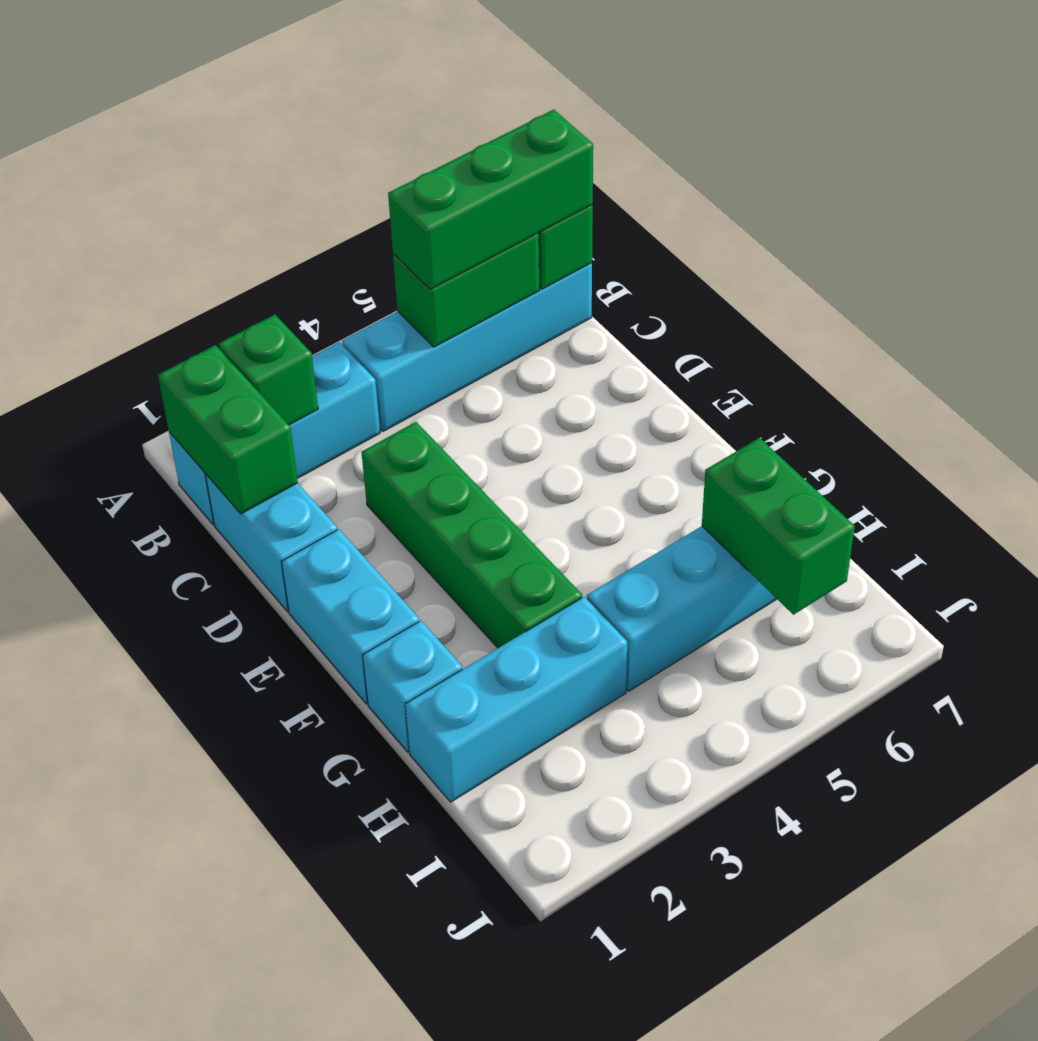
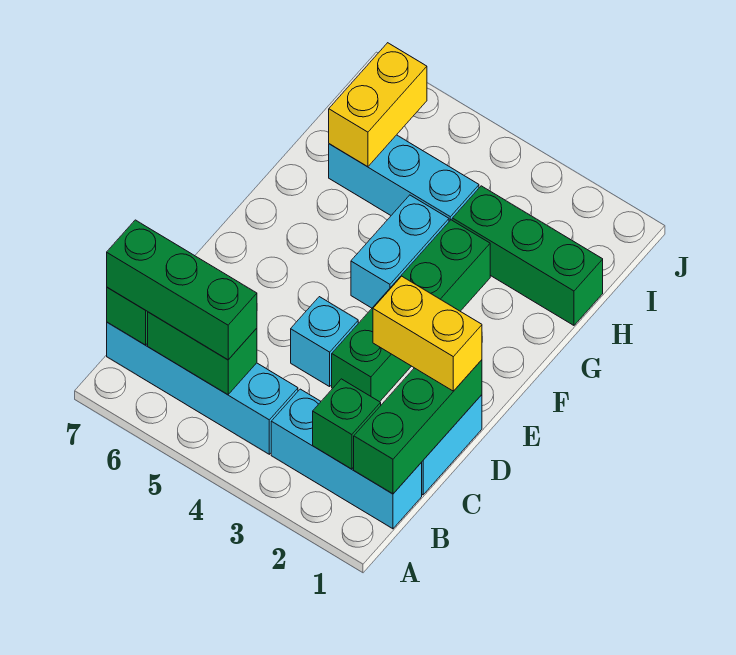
green brick B1:C1 level 2 -> green brick B1:D1 level 2
none -> yellow brick D1:D2 level 3
cyan brick E1:F1 level 1 -> cyan brick F4:G4 level 1
cyan brick G1 level 1 -> cyan brick D4 level 1
cyan brick H1:H3 level 1 -> green brick H1:H3 level 1
green brick H6:I6 level 2 -> yellow brick H6:I6 level 2

